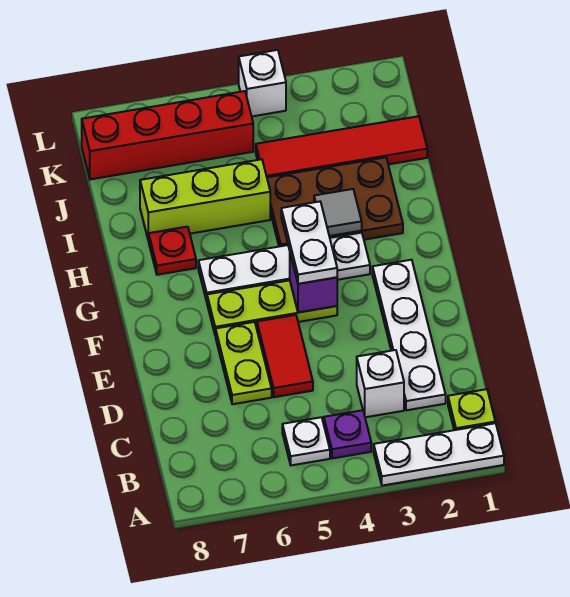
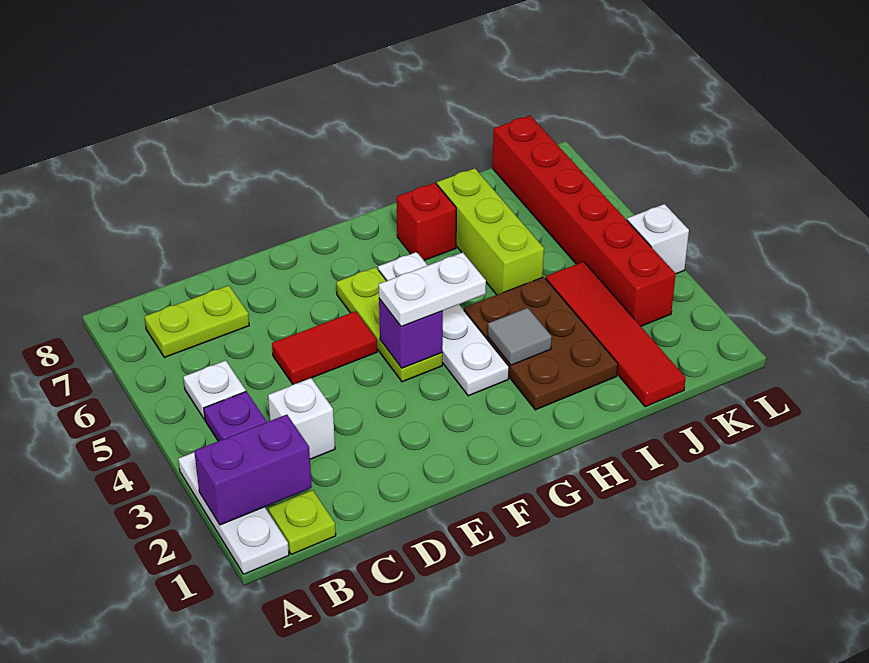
none -> purple brick A2:B2 level 2
white plate C2:F2 level 1 -> none
lime plate D6:E6 level 1 -> lime plate B7:C7 level 1
red plate H7 level 1 -> red brick H7 level 1
red brick K5:K8 level 1 -> red brick K3:K8 level 1

